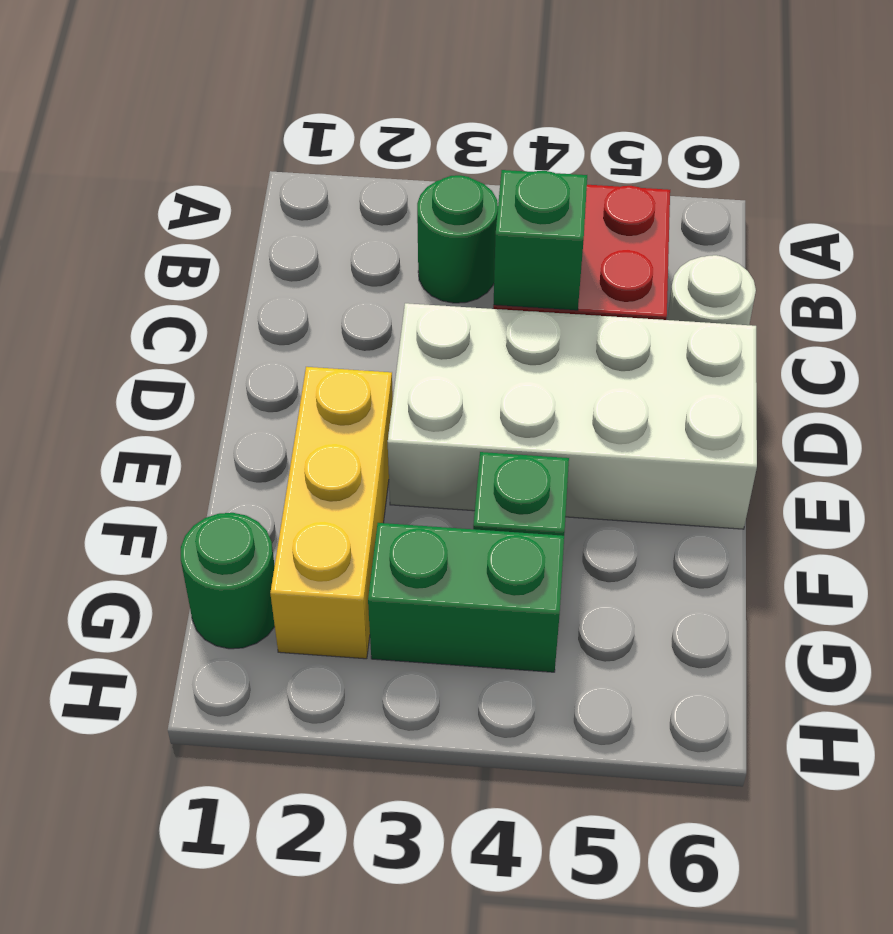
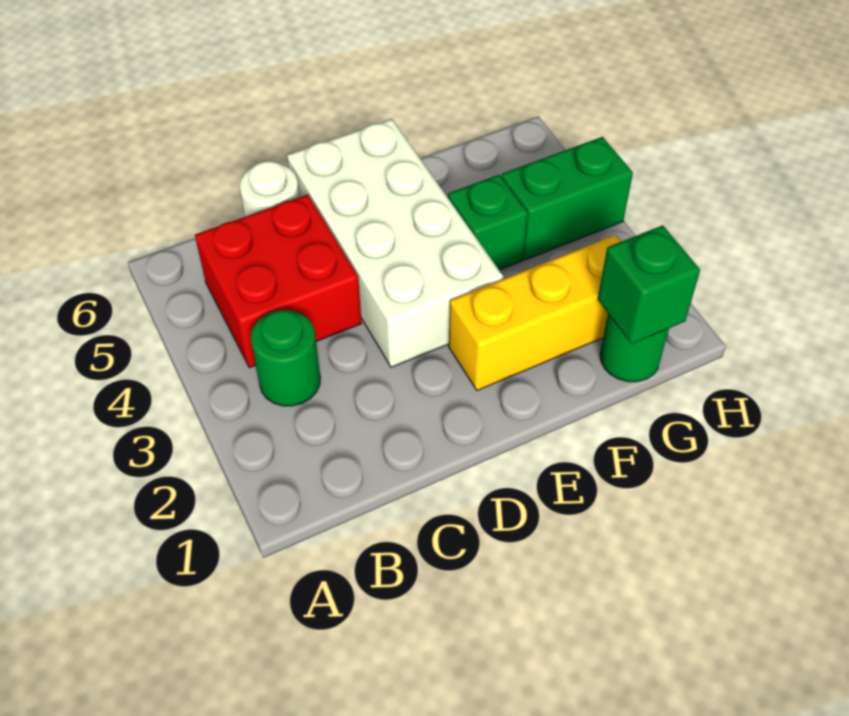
green brick C4 level 2 -> green brick G1 level 2
green brick G3:G4 level 1 -> green brick G4:H4 level 1

